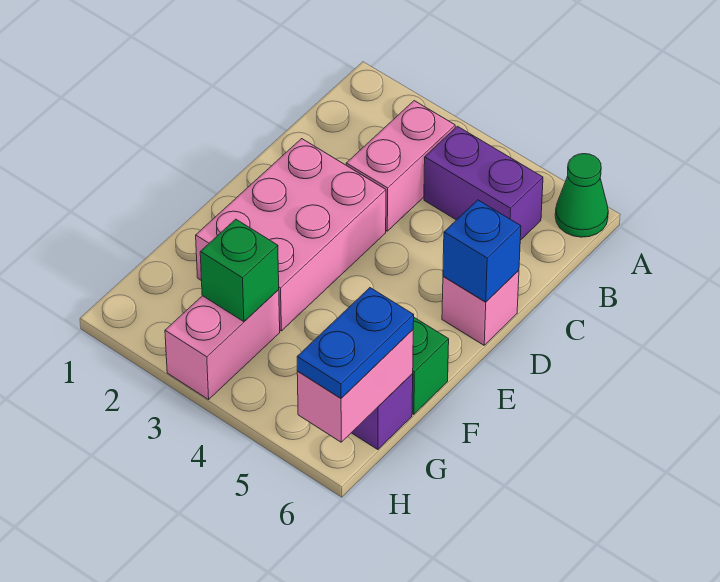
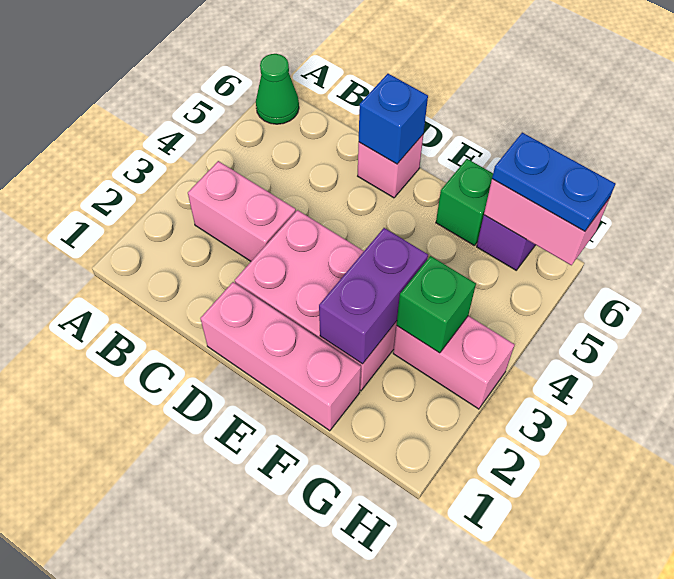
purple brick B4:B5 level 1 -> purple brick F2:F3 level 2
none -> pink brick D1:F1 level 1

